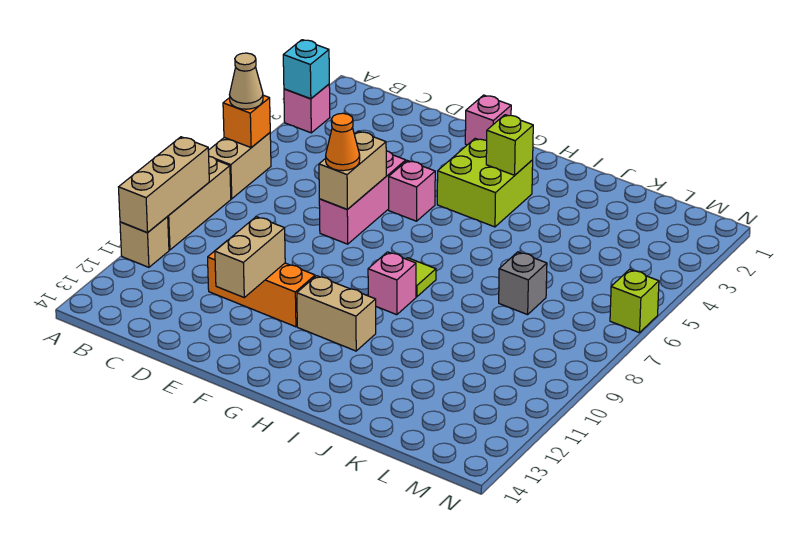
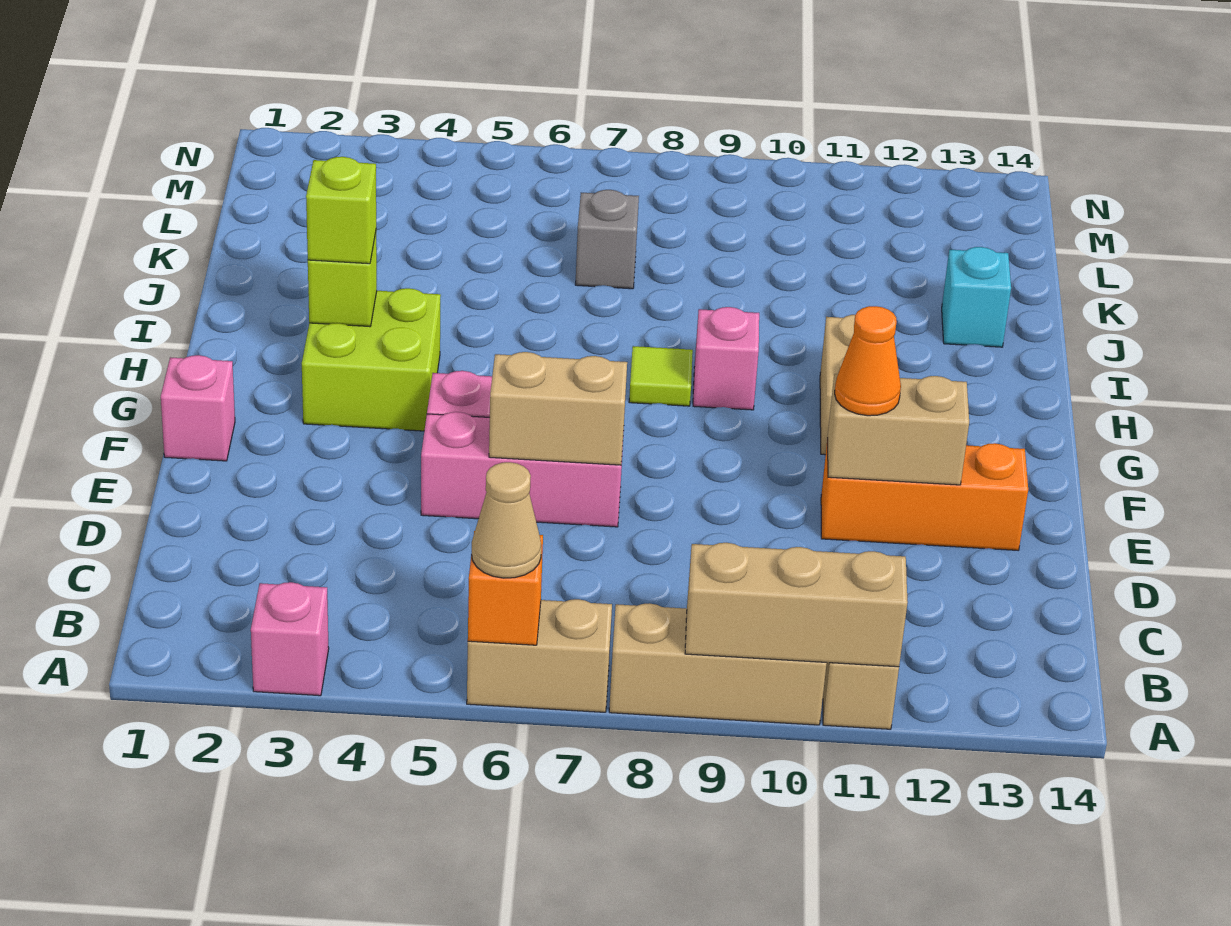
cyan brick A3 level 2 -> cyan brick J13 level 1
orange brick D11:F11 level 1 -> orange brick E11:E13 level 1
orange cone E7 level 3 -> orange cone E11 level 3
lime brick N6 level 1 -> lime brick H3 level 3

